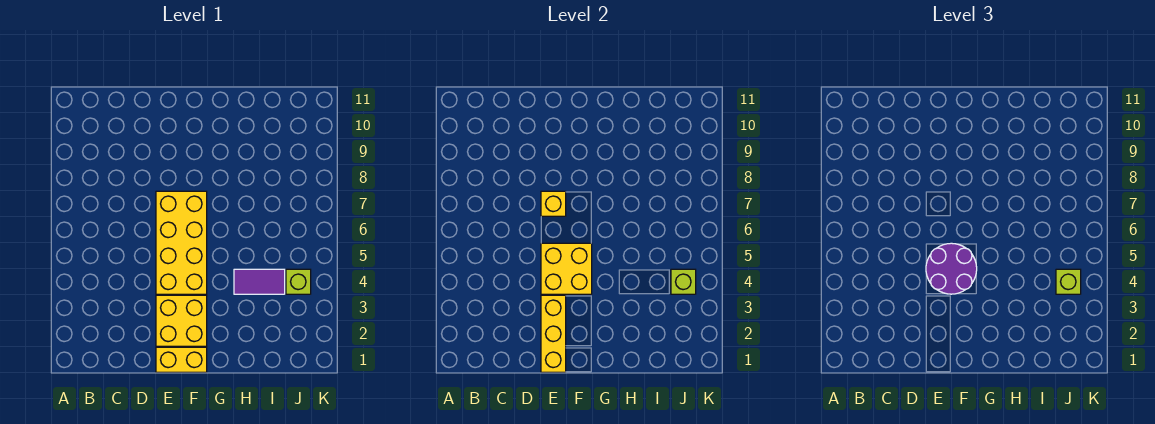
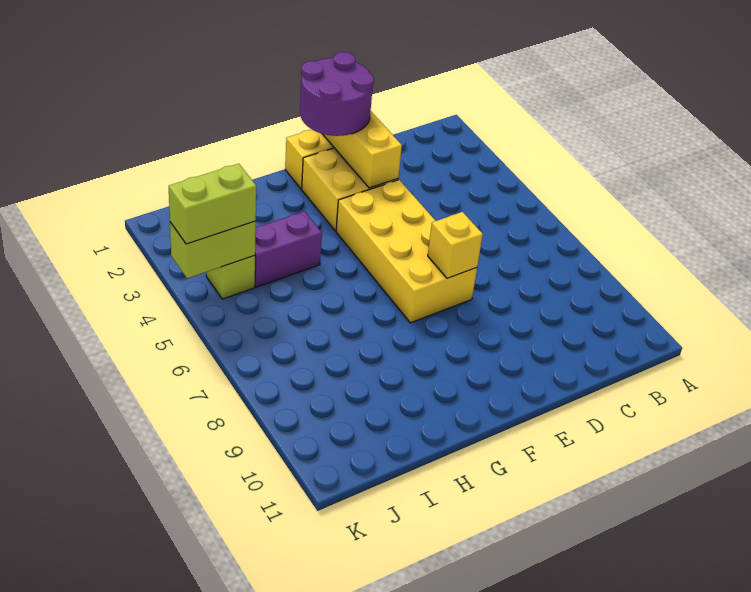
yellow brick E4:F5 level 2 -> none
purple round brick E4:F5 level 3 -> purple round brick E1:F2 level 3
purple tile H4:I4 level 1 -> purple brick H4:I4 level 1
lime brick J4 level 2 -> lime brick J4:K4 level 2
lime brick J4 level 3 -> lime brick J4:K4 level 3

